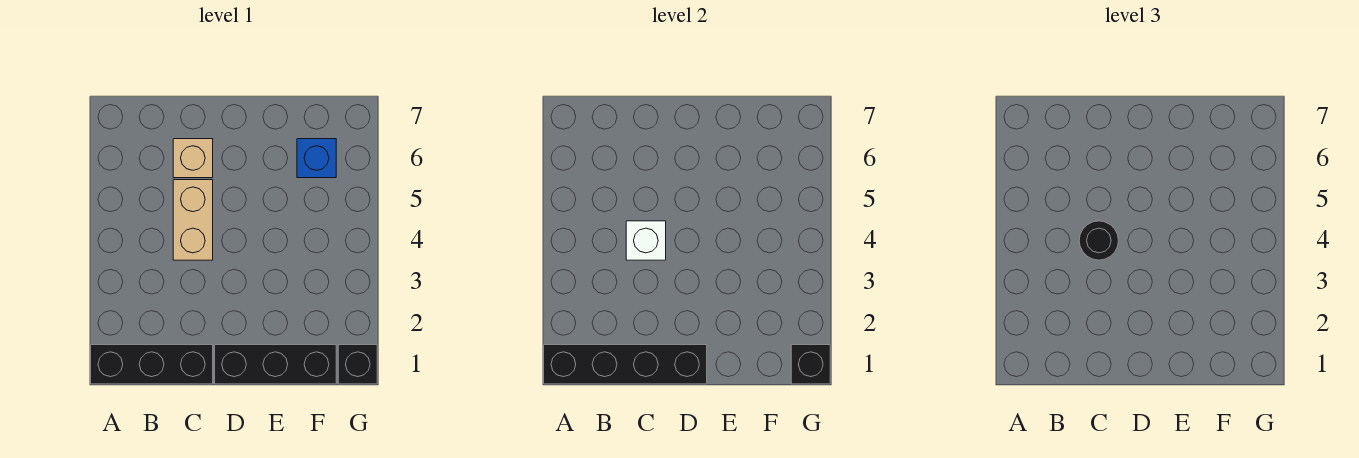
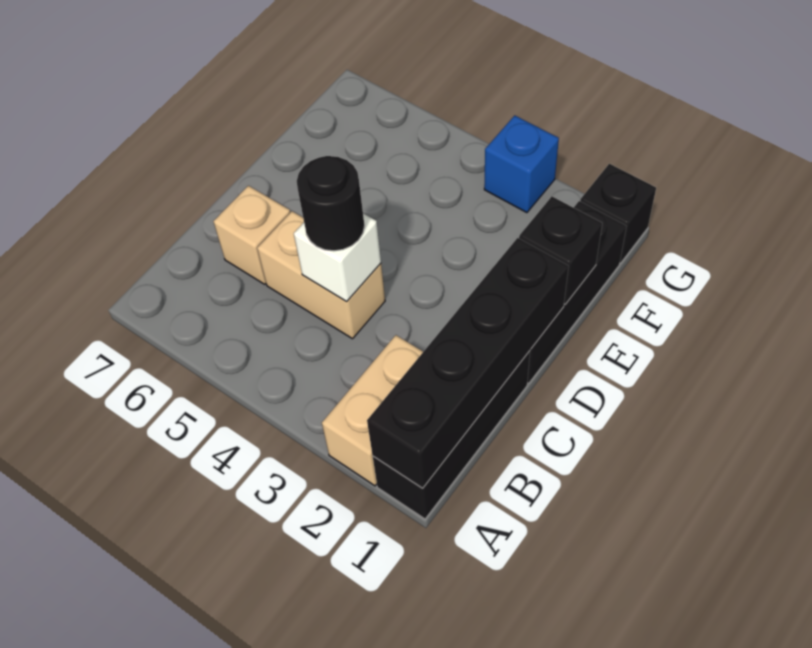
none -> tan brick A2:B2 level 1
blue brick F6 level 1 -> blue brick G3 level 1
black brick G1 level 2 -> black brick E1 level 2

